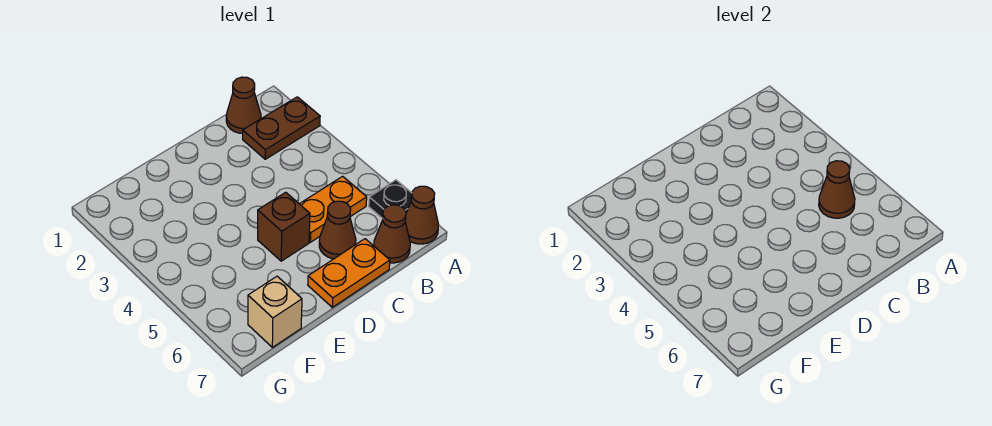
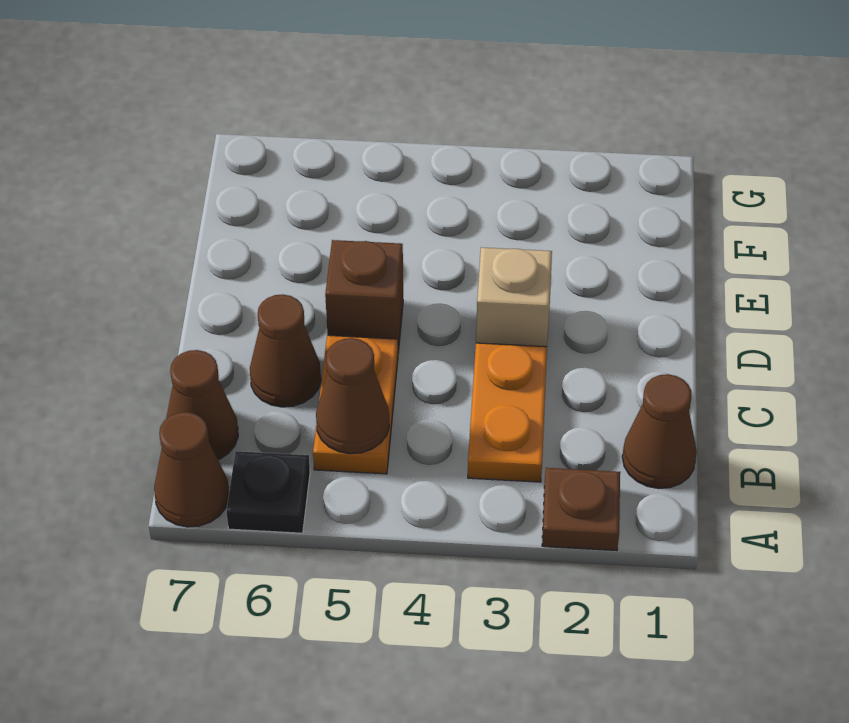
brown plate A2:B2 level 1 -> brown plate A2 level 1
orange plate C7:D7 level 1 -> orange plate B3:C3 level 1
tan brick F7 level 1 -> tan brick D3 level 1

